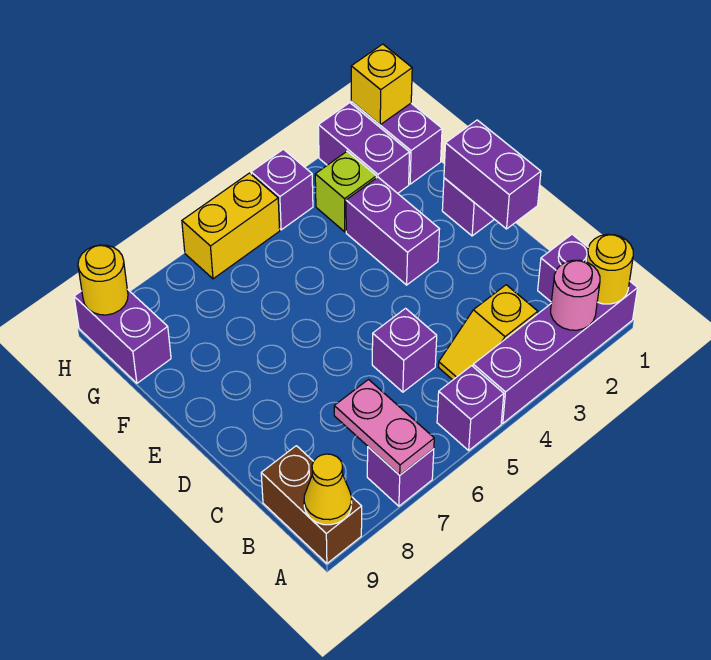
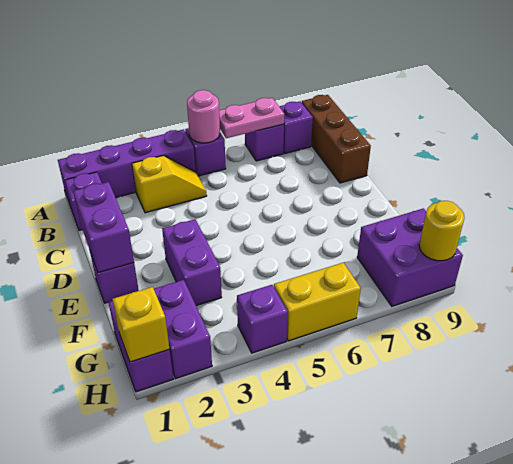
yellow round brick A1 level 2 -> none
pink round brick A2 level 2 -> pink round brick A5 level 2
pink plate A7:B7 level 2 -> pink plate A6:A7 level 2
brown brick A9:B9 level 1 -> brown brick A9:C9 level 1
yellow cone A9 level 2 -> none
purple brick C5 level 1 -> purple brick A8 level 1
lime brick G3 level 1 -> none
purple brick G9:H9 level 1 -> purple brick G8:H9 level 1

